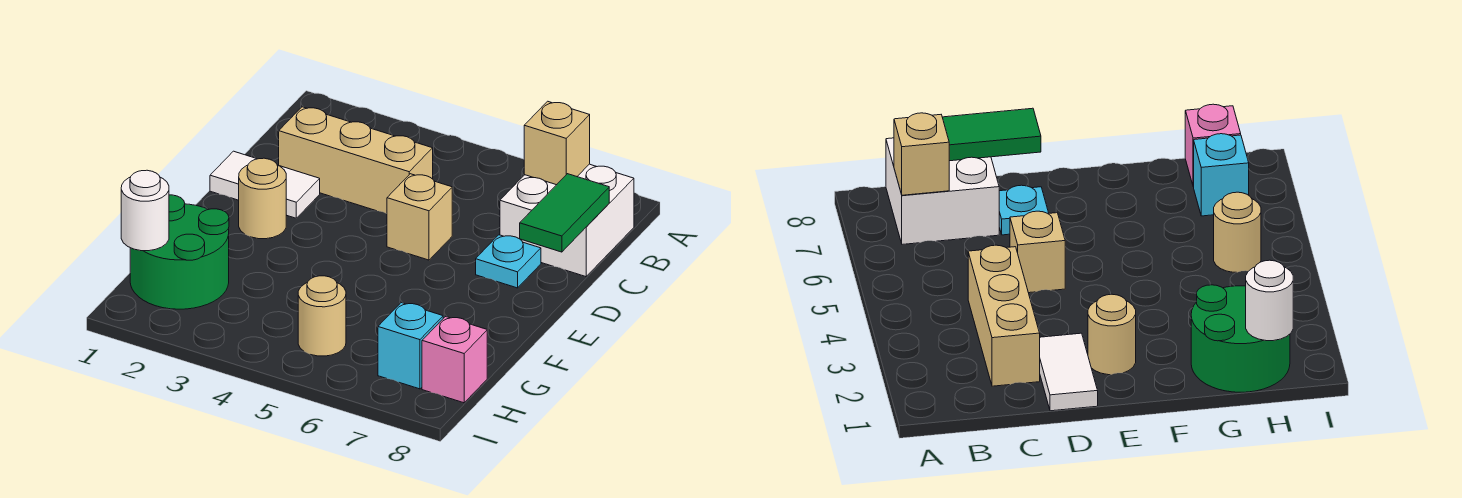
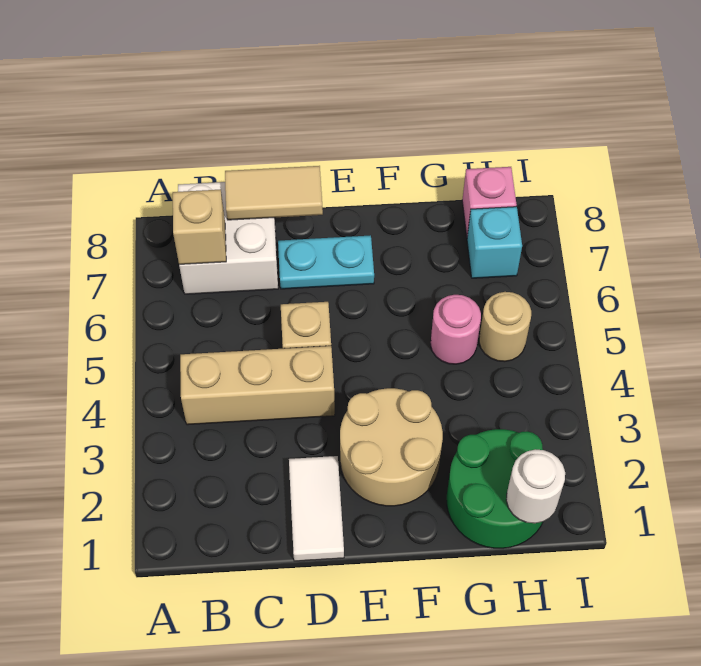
tan brick C2:C4 level 1 -> tan brick B4:D4 level 1
green tile C8:D8 level 2 -> tan tile C8:D8 level 2
cyan plate D7 level 1 -> cyan plate D7:E7 level 1
tan round brick E2 level 1 -> tan round brick E2:F3 level 1
none -> pink round brick G5 level 1

